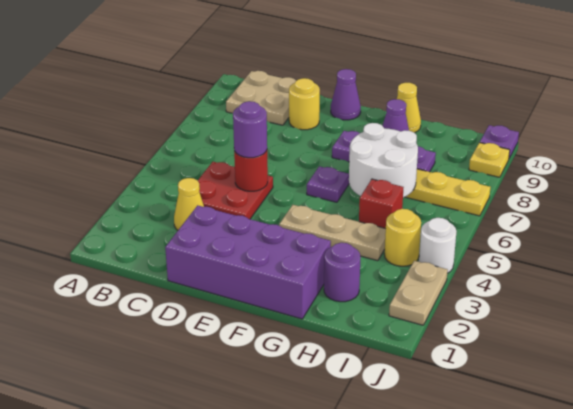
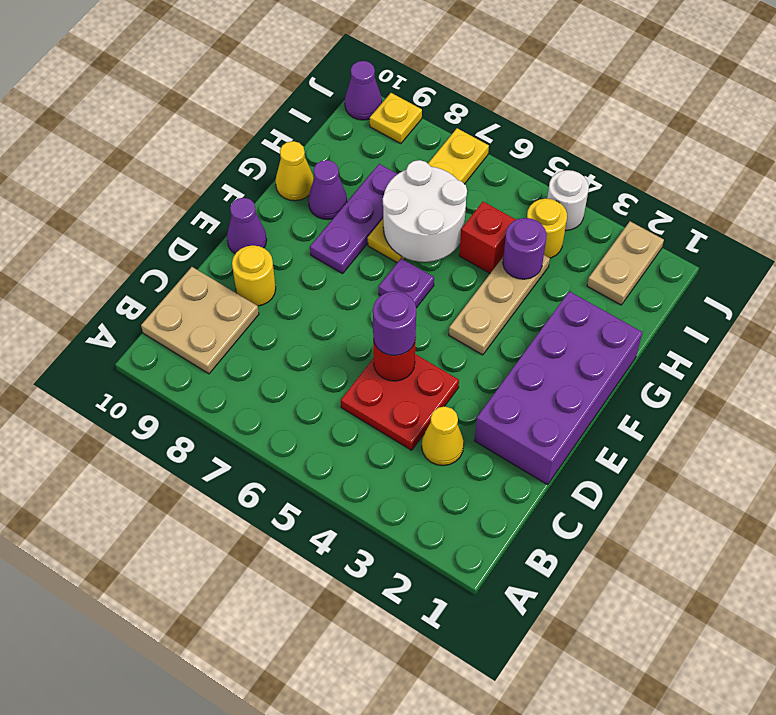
purple round brick H2 level 1 -> purple round brick H4 level 2
tan plate J2:J3 level 1 -> tan plate I2:J2 level 1
purple plate J10 level 1 -> purple cone J10 level 1

